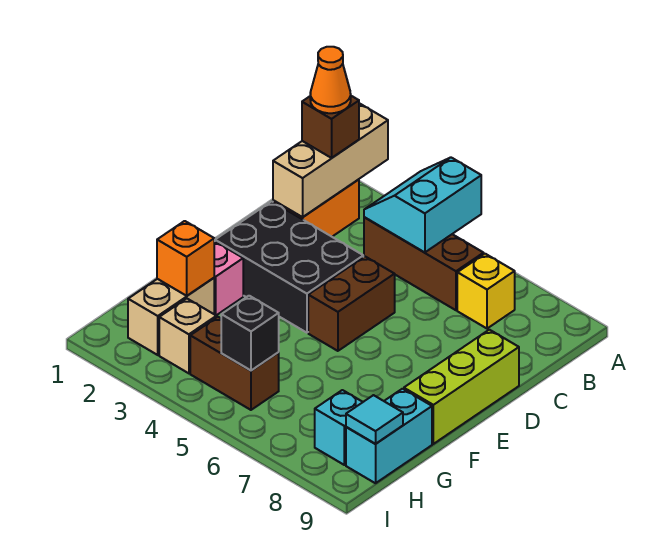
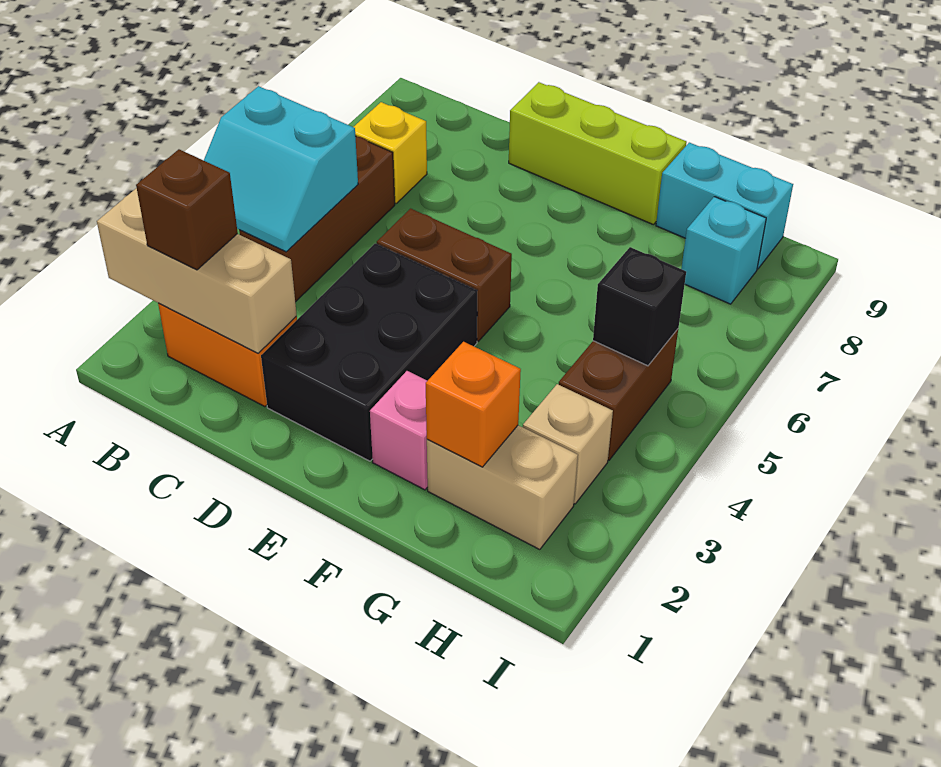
orange cone B2 level 4 -> none
cyan tile H9 level 2 -> none

